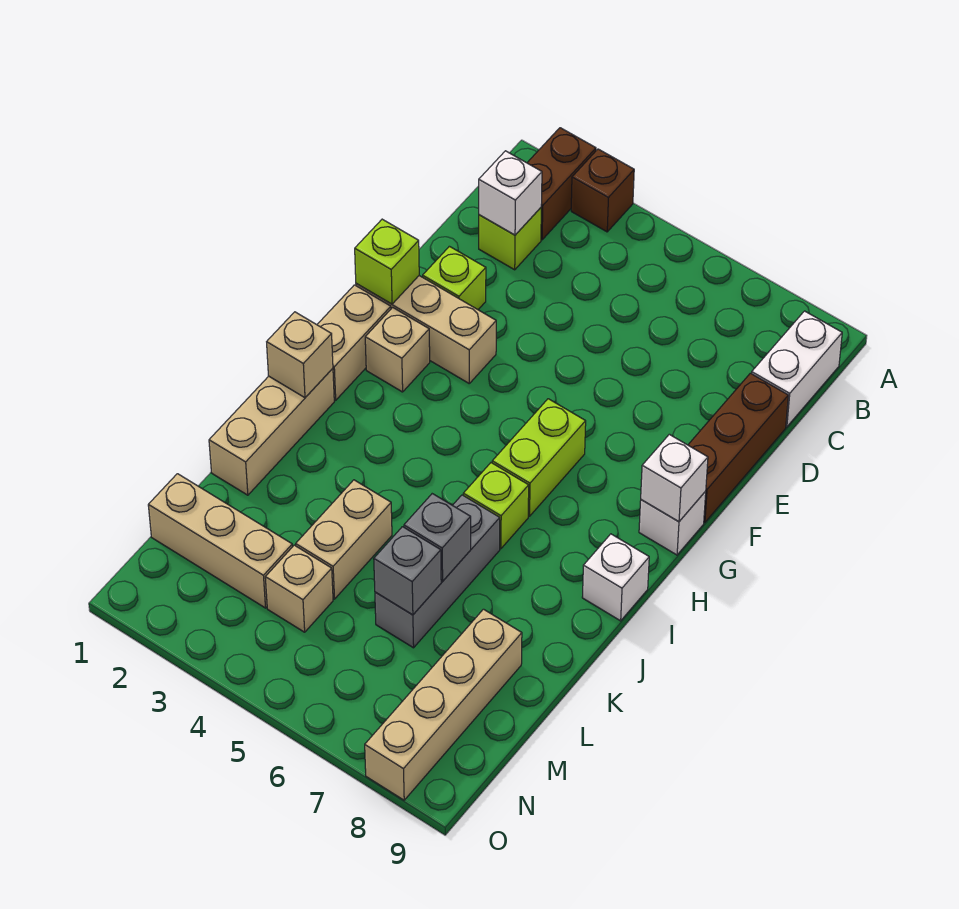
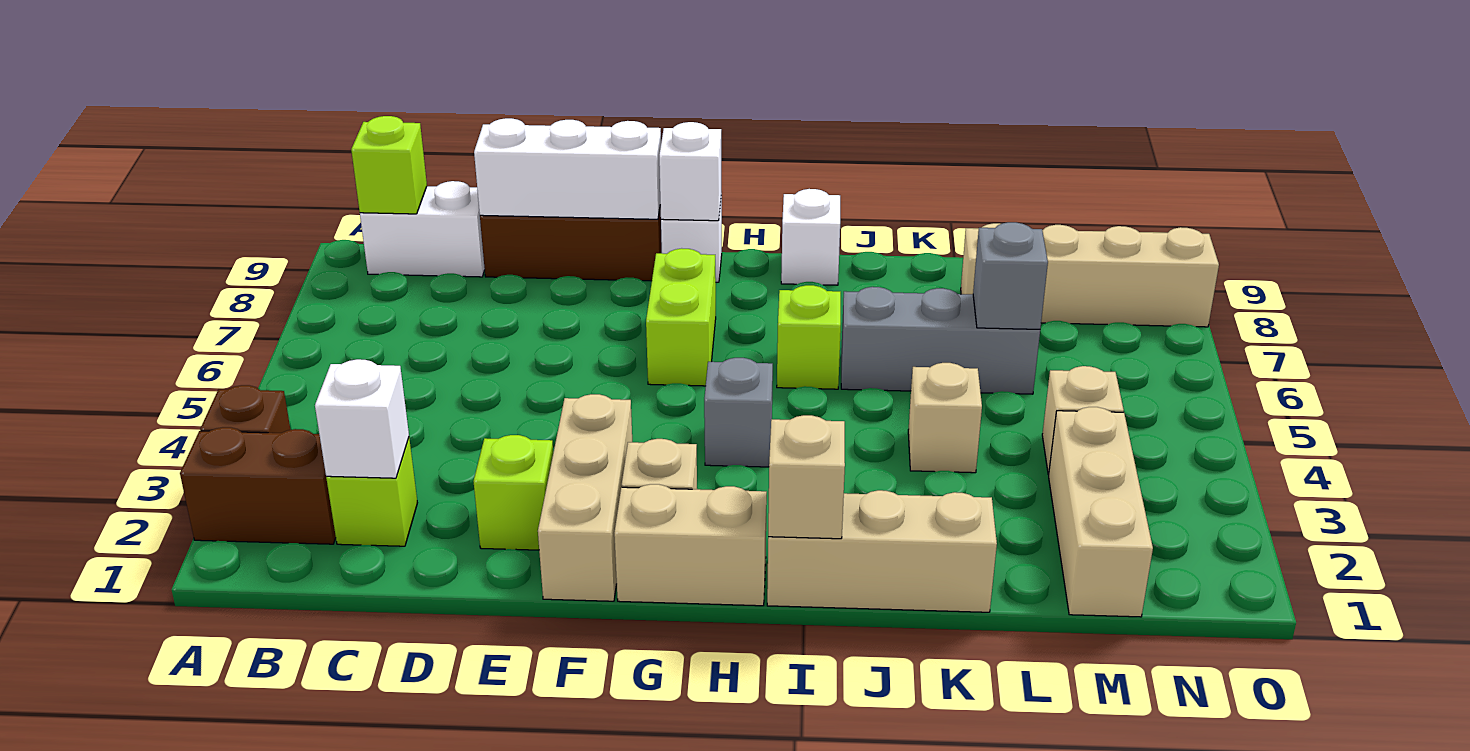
none -> white brick D9:F9 level 2
lime brick F1 level 2 -> lime brick B9 level 2
lime brick G6:H6 level 1 -> lime brick G6:G7 level 1
tan brick K4:L4 level 1 -> tan brick K4 level 1
grey brick K6 level 2 -> grey brick H4 level 1

